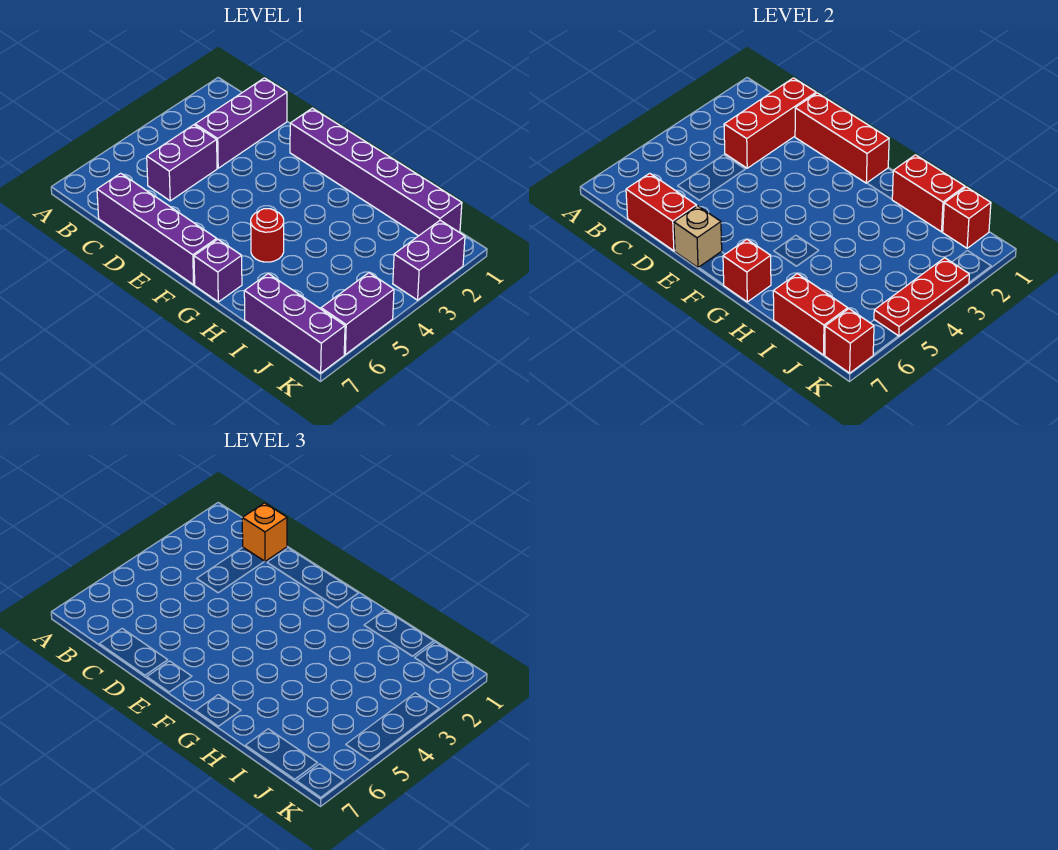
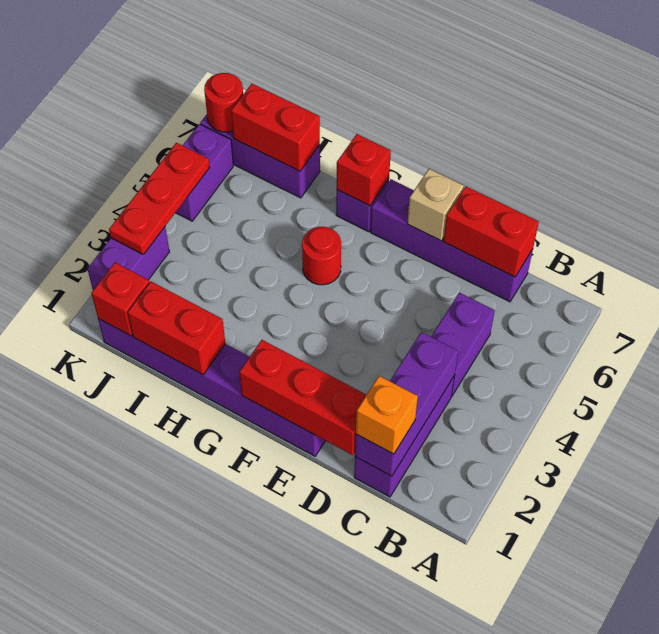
red brick C1:C3 level 2 -> purple brick C1:C3 level 2
red brick K7 level 2 -> red round brick K7 level 2

